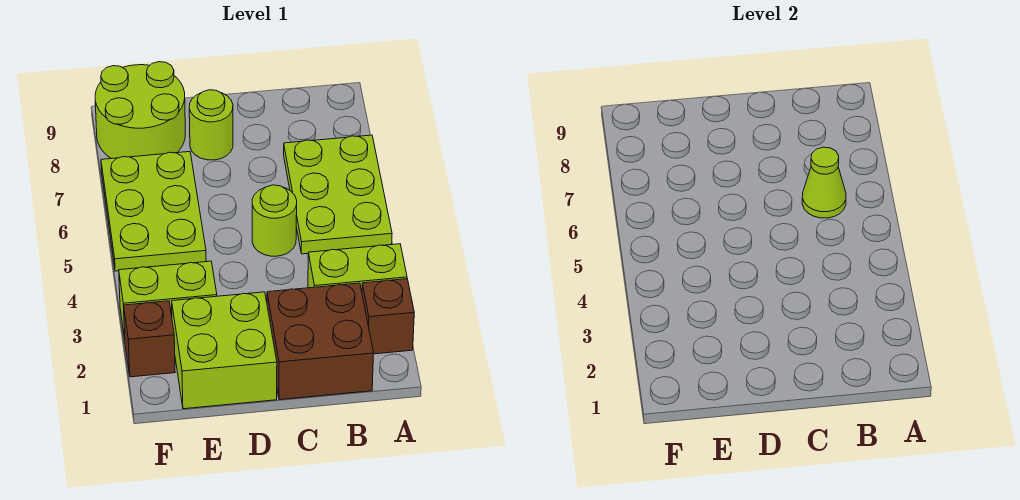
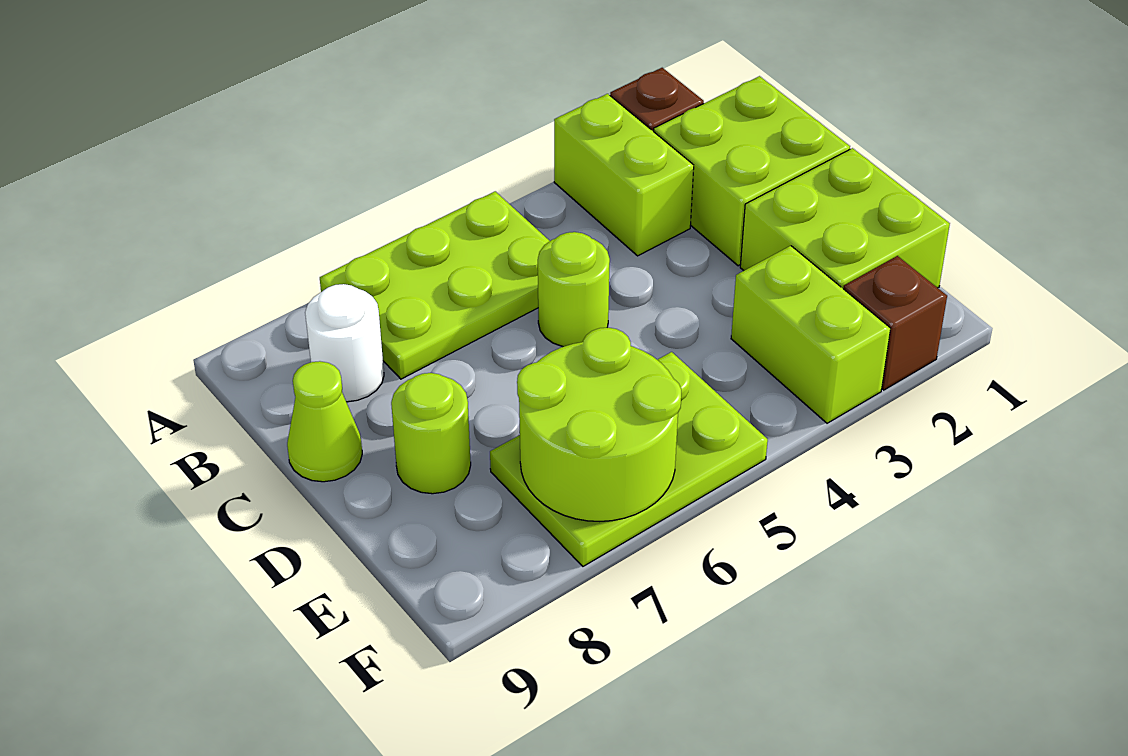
brown brick B1:C2 level 1 -> lime brick B1:C2 level 1
lime cone B6 level 2 -> lime cone C9 level 1
none -> white round brick B8 level 1
lime round brick E8:F9 level 1 -> lime round brick E6:F7 level 2

